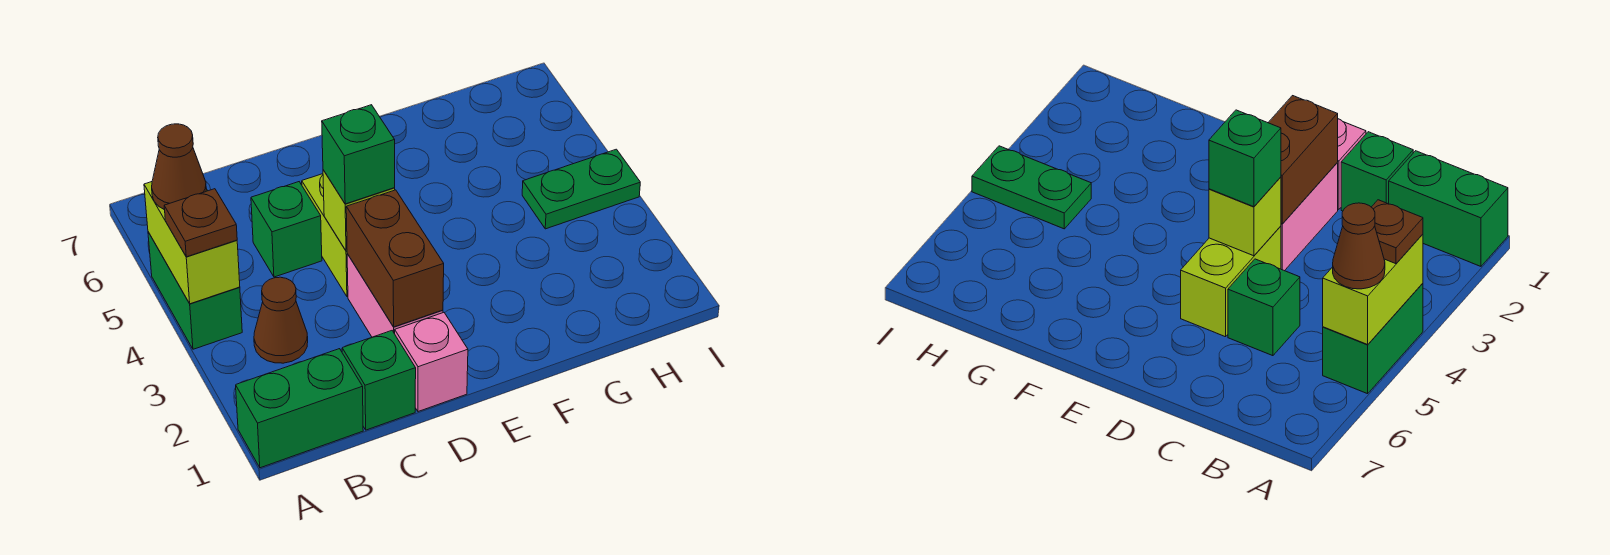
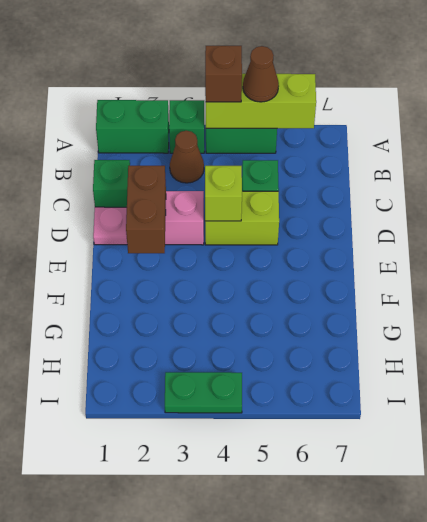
green brick A1:B1 level 1 -> green brick A1:A2 level 1
lime brick A4:A5 level 2 -> lime brick A4:A6 level 2
brown plate A4 level 3 -> brown brick A4 level 3
pink brick D1 level 1 -> pink plate D1 level 1
brown brick D2:D3 level 2 -> brown brick D2:E2 level 2
green brick D4 level 3 -> green brick A3 level 1
green plate H4:I4 level 1 -> green plate I3:I4 level 1

